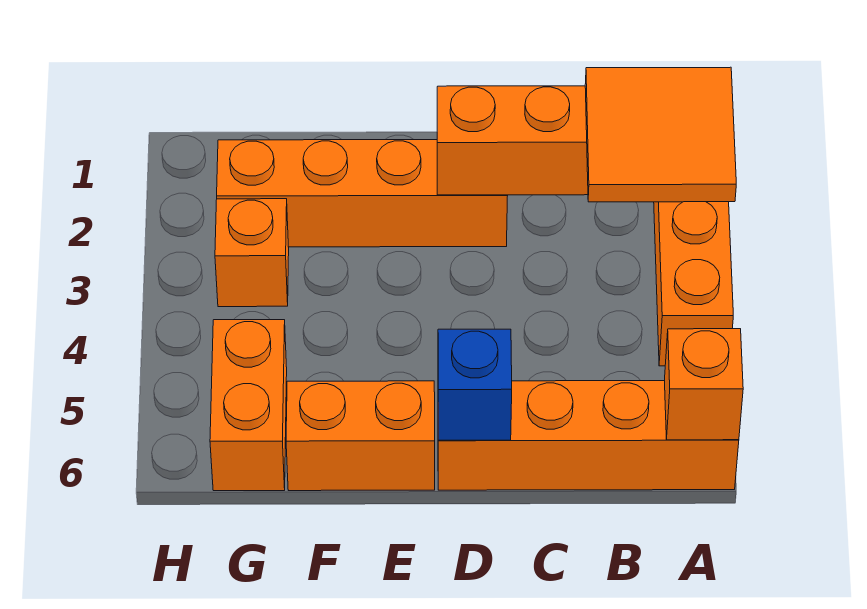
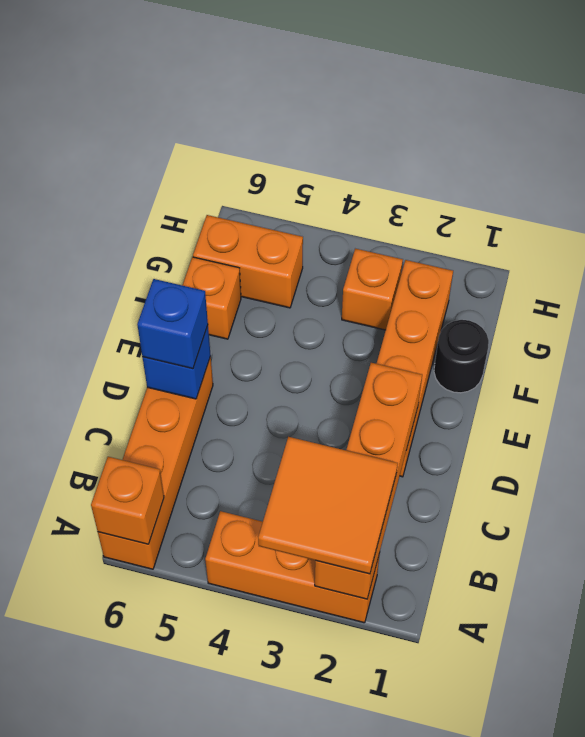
none -> blue brick D6 level 3
orange brick E6:F6 level 1 -> orange brick F6 level 1
none -> black round brick F1 level 1

